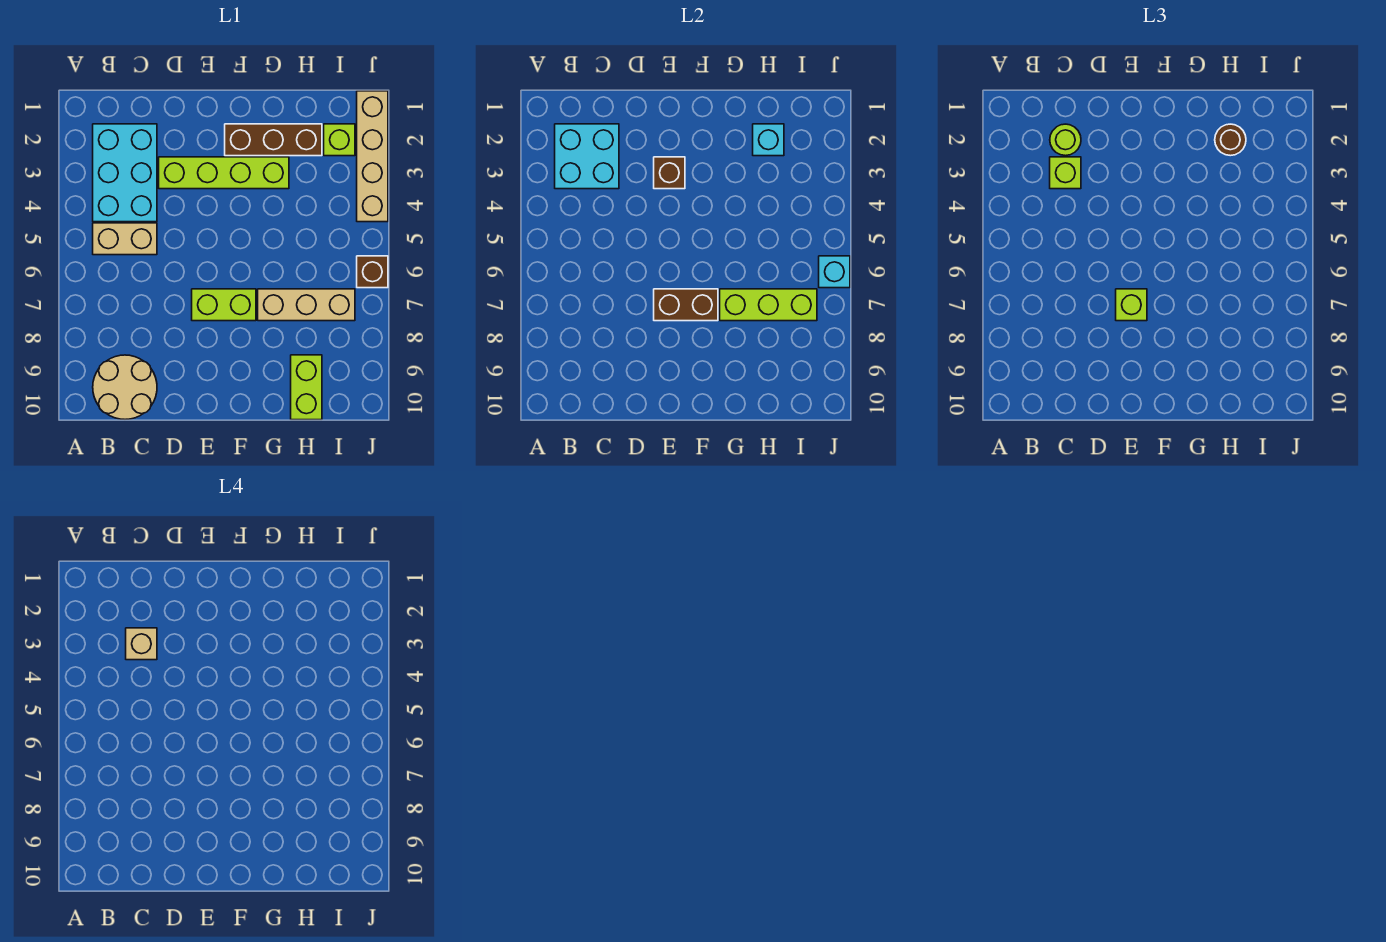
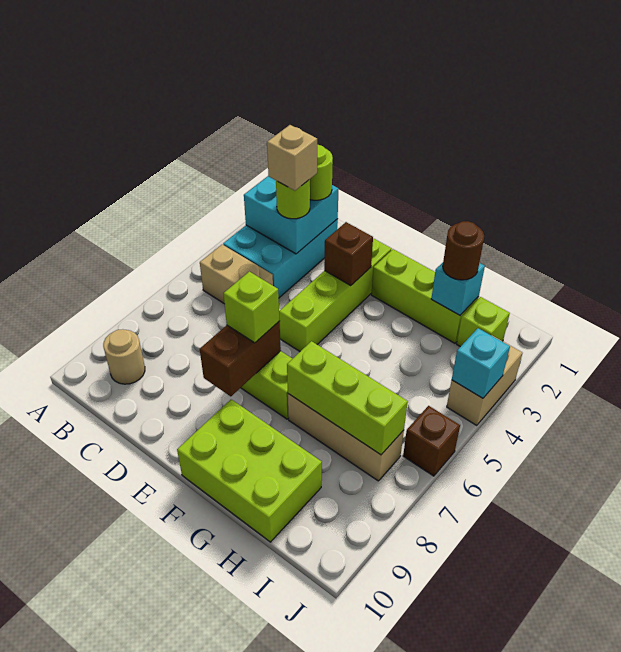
tan round brick B9:C10 level 1 -> tan round brick B9 level 1
lime brick C3 level 3 -> lime round brick C3 level 3
lime brick D3:G3 level 1 -> lime brick E2:E5 level 1
brown brick E7:F7 level 2 -> brown brick E7:E8 level 2
brown brick F2:H2 level 1 -> lime brick F2:H2 level 1
lime brick H9:H10 level 1 -> lime brick F9:H10 level 1
tan brick J1:J4 level 1 -> tan brick J3:J4 level 1
cyan brick J6 level 2 -> cyan brick J4 level 2

